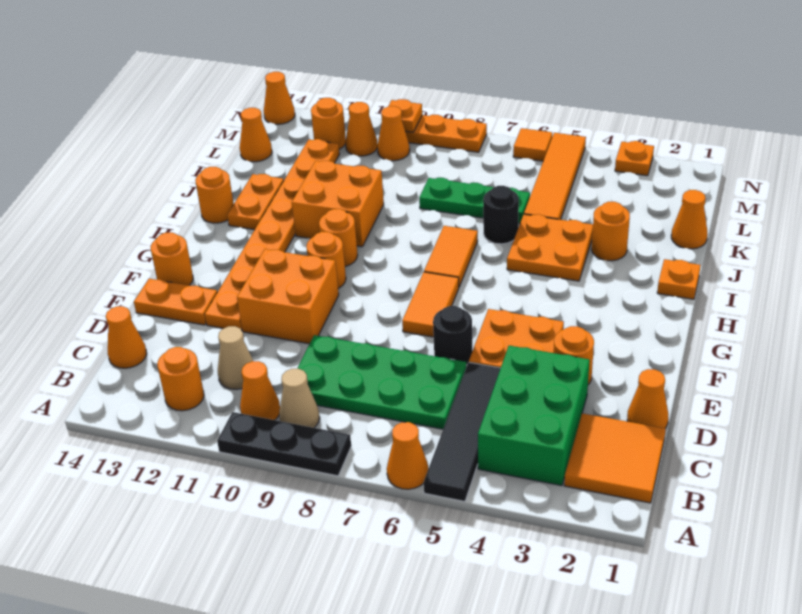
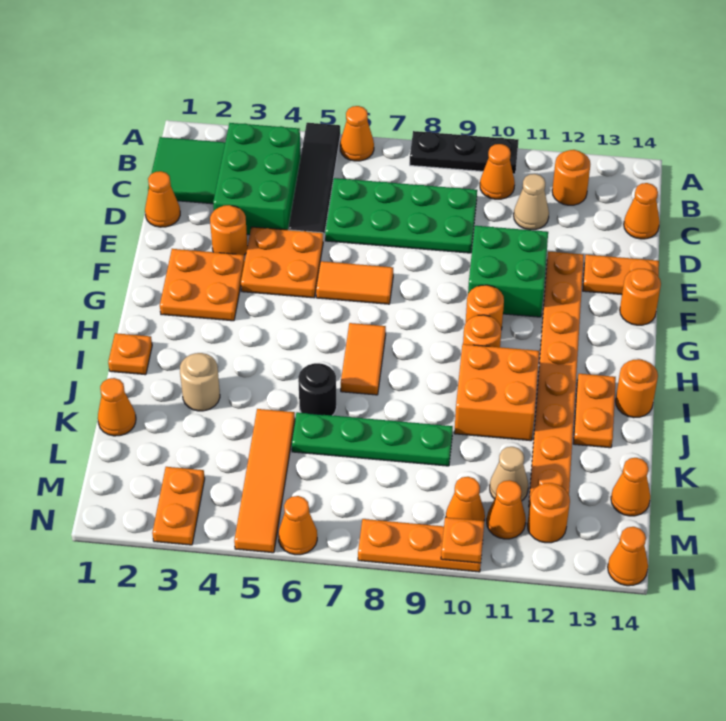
orange tile B1:C2 level 1 -> green tile B1:C2 level 1
tan cone B9 level 1 -> tan cone L11 level 1
black round brick E6 level 1 -> none
orange brick E10:F11 level 1 -> green brick E10:F11 level 1
orange tile F7:G7 level 1 -> orange tile F6:F7 level 1
orange plate I4:J5 level 1 -> orange plate F2:G3 level 1
orange round brick J3 level 1 -> tan round brick J3 level 1
green plate K6:K8 level 1 -> green plate K6:K9 level 1
orange plate N3 level 1 -> orange plate M3:N3 level 1
orange tile N6 level 1 -> orange cone N6 level 1

